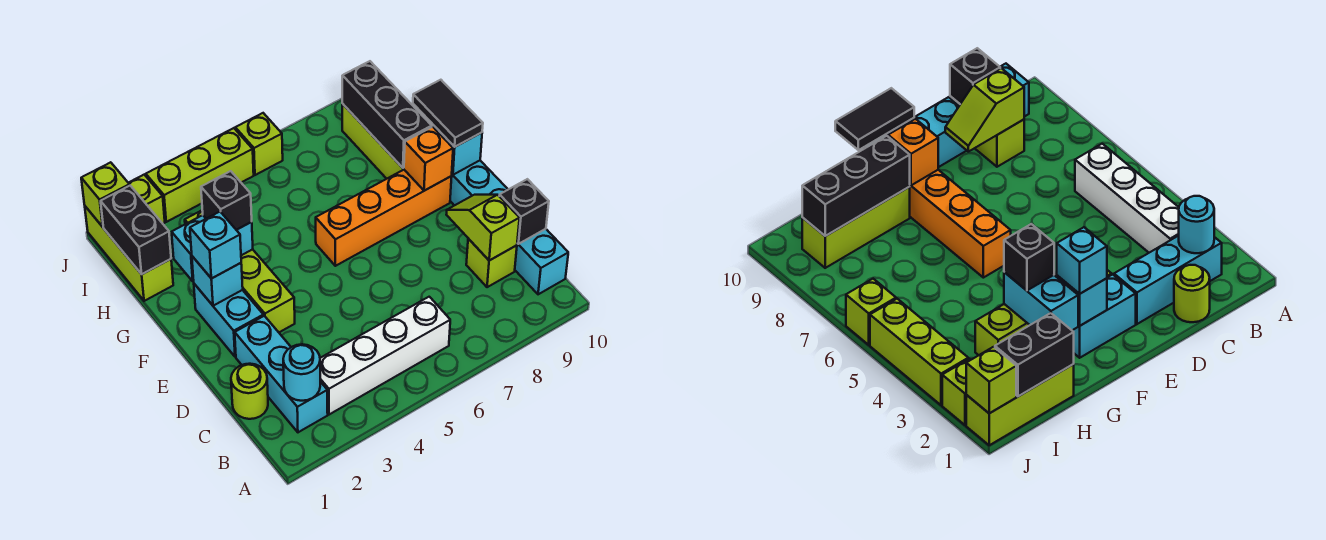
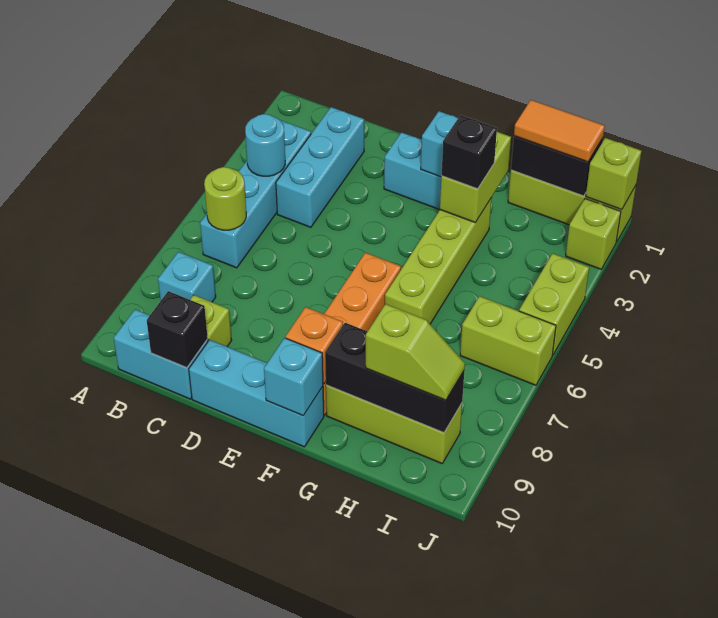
cyan brick B2:D2 level 1 -> cyan brick C2:C4 level 1
cyan round brick B2 level 2 -> cyan round brick B4 level 2
white brick B3:B6 level 1 -> cyan brick B3:B6 level 1
lime round brick C1 level 1 -> lime round brick B6 level 2
lime slope C9:D9 level 2 top C -> lime slope H9:I9 level 3 top H
lime brick E3:H3 level 1 -> lime brick G3:G6 level 1
cyan brick F2 level 3 -> cyan brick B8 level 1
black tile F10:G10 level 3 -> none
cyan brick G2:G3 level 2 -> lime brick G2:G3 level 2
none -> orange tile H1:I1 level 3
lime brick J3:J5 level 1 -> lime brick J4:J5 level 1
lime brick J6 level 1 -> lime brick I6:J6 level 1

